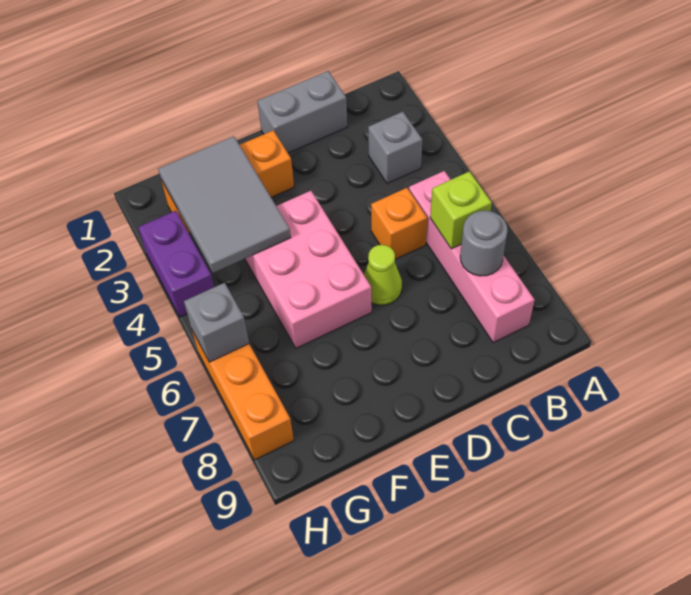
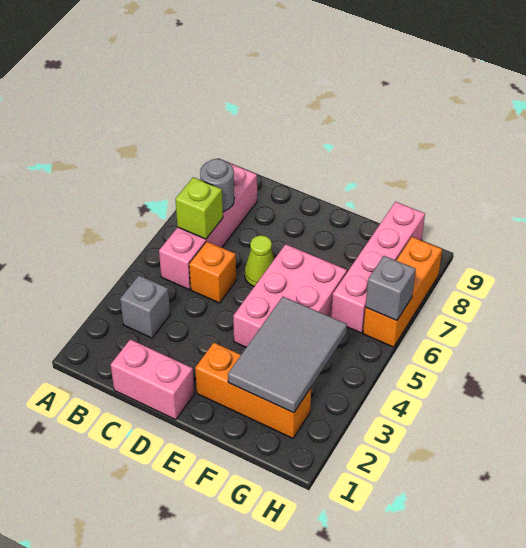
grey brick C1:D1 level 1 -> pink brick C1:D1 level 1
none -> pink brick G6:G9 level 1
purple brick H3:H4 level 1 -> none

